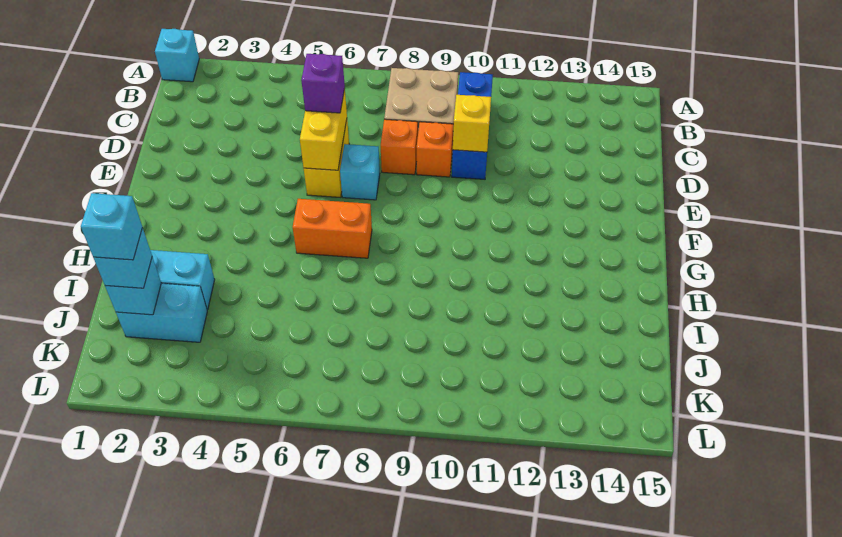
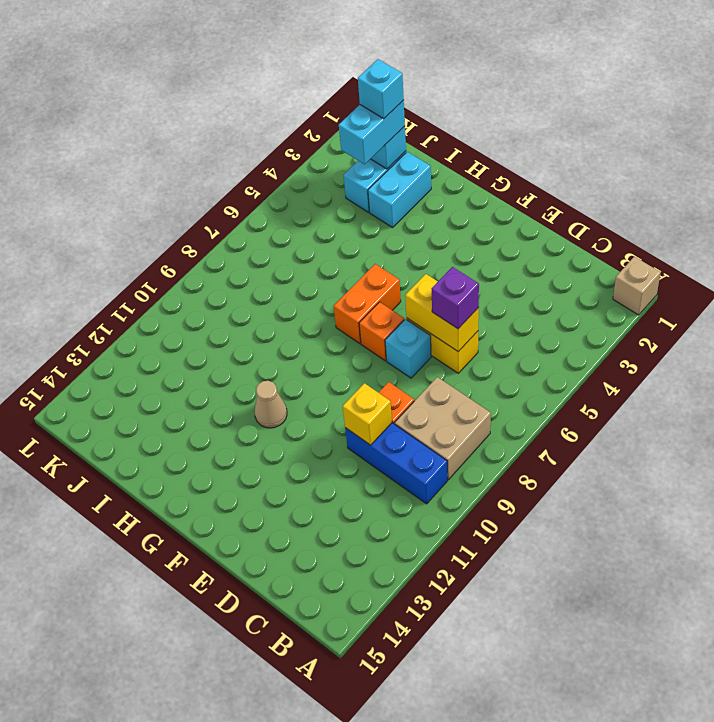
cyan brick A1 level 1 -> tan brick A1 level 1
orange brick D8 level 1 -> orange brick F7 level 1
none -> tan cone G11 level 1
cyan brick J2 level 3 -> cyan brick J2:J3 level 3

